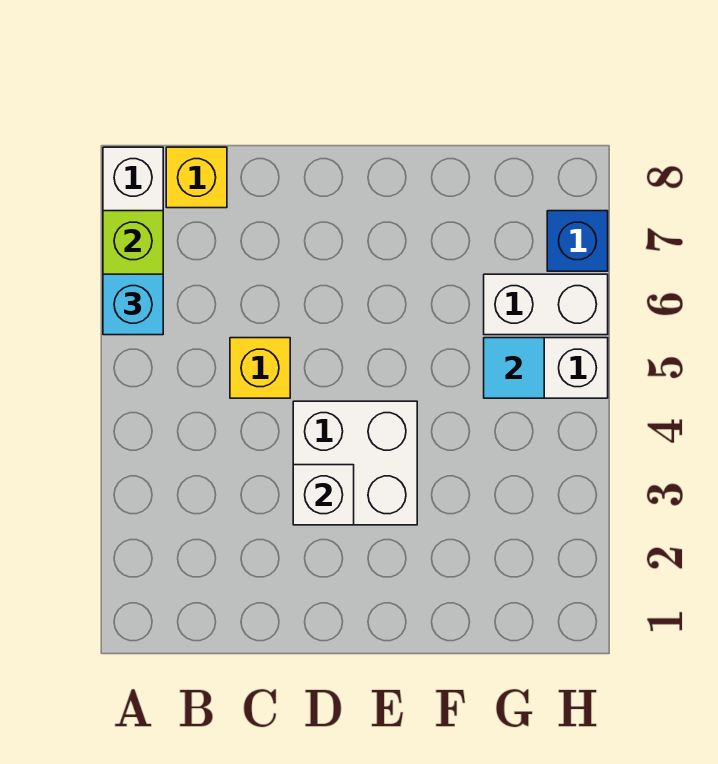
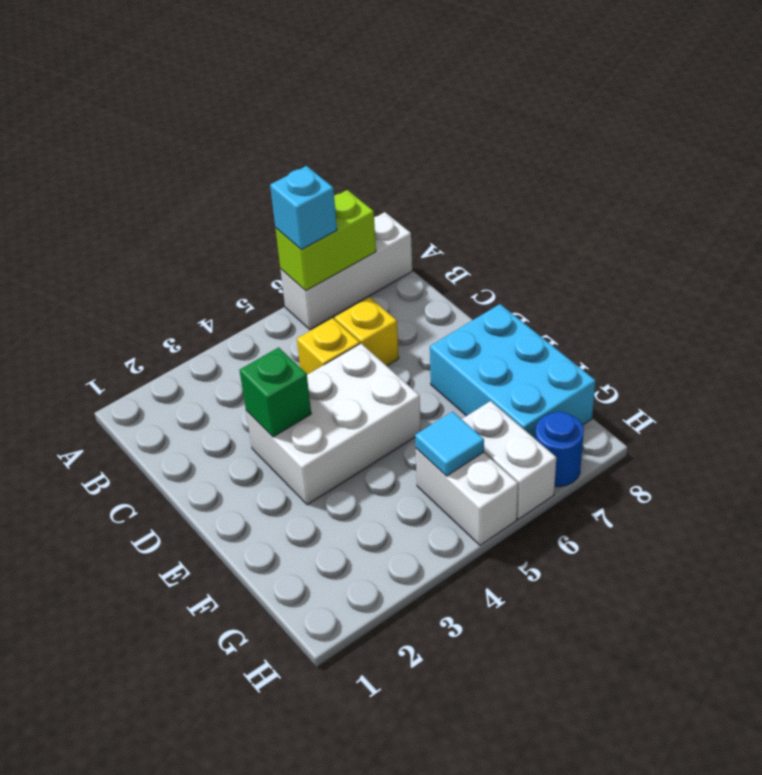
yellow brick B8 level 1 -> yellow brick C6 level 1
white brick D3:E4 level 1 -> white brick D3:E5 level 1
white brick D3 level 2 -> green brick D3 level 2
none -> cyan brick E7:G8 level 1
blue brick H7 level 1 -> blue round brick H7 level 1

